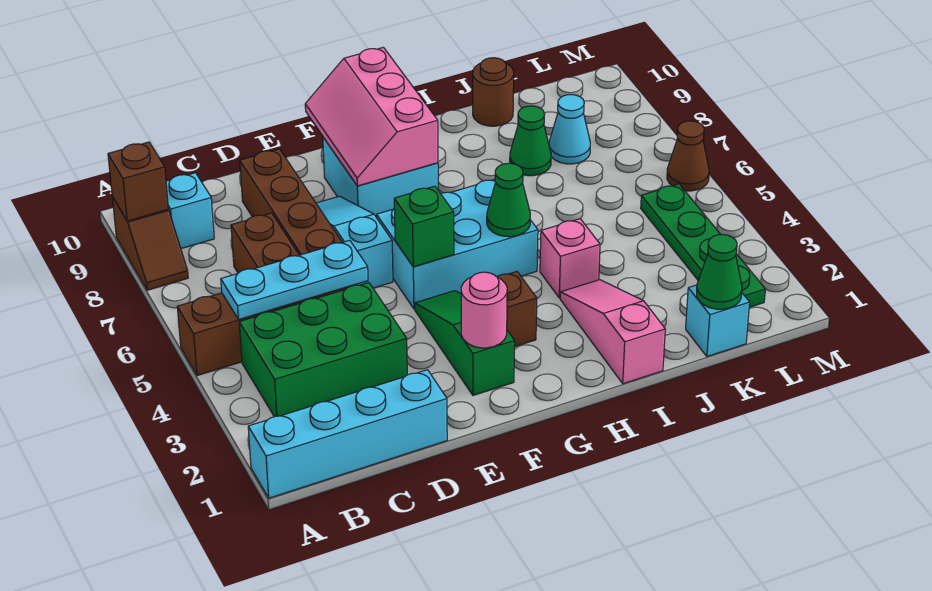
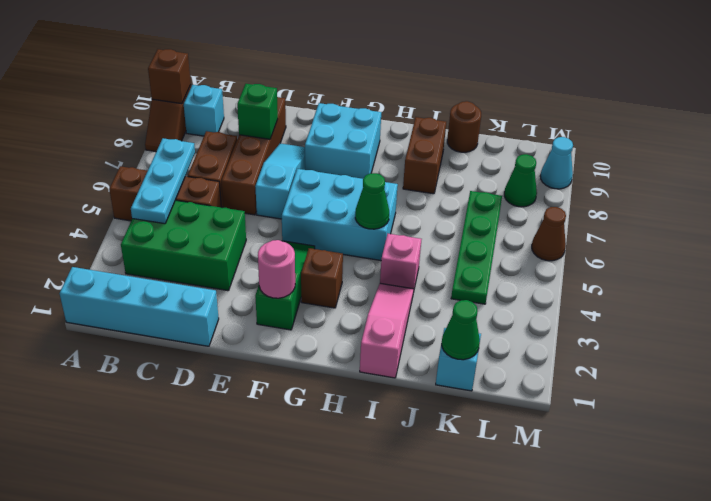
cyan plate B5:D5 level 2 -> cyan plate B4:B6 level 2
green brick F5 level 2 -> green brick D8 level 2
pink slope F8:G10 level 2 top G -> none
none -> brown brick I8:I9 level 1
green cone J8 level 1 -> green cone L8 level 1
cyan cone K8 level 1 -> cyan cone M9 level 1
green plate L2:L5 level 1 -> green plate K4:K7 level 1

